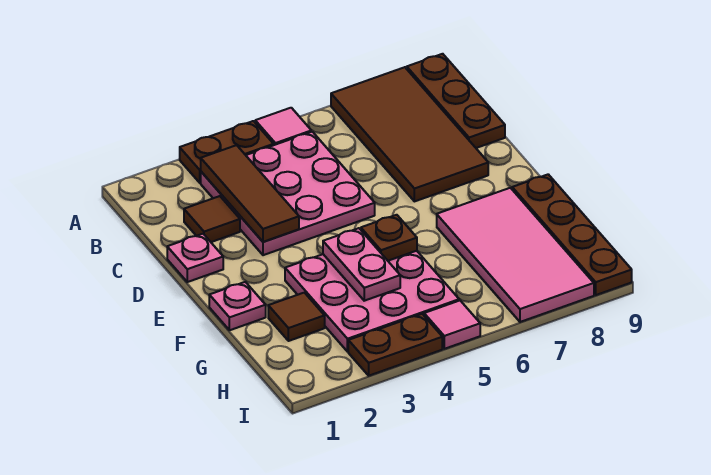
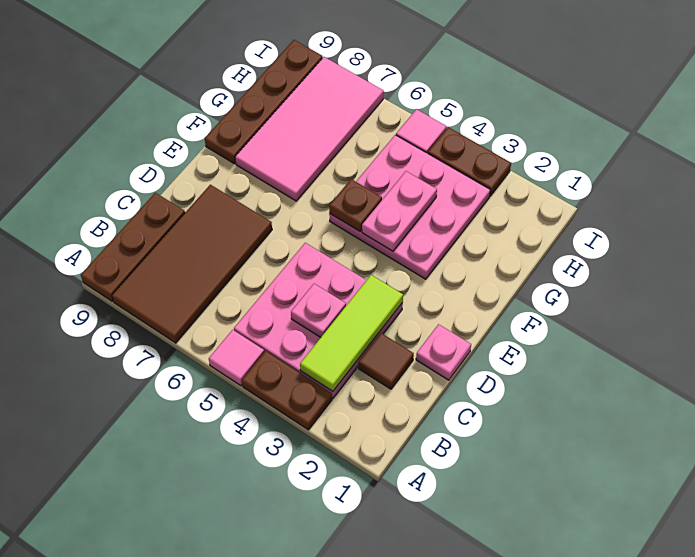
brown tile B3:D3 level 2 -> lime tile B3:D3 level 2
pink plate F1 level 1 -> pink plate C4 level 2
brown tile G2 level 1 -> none

